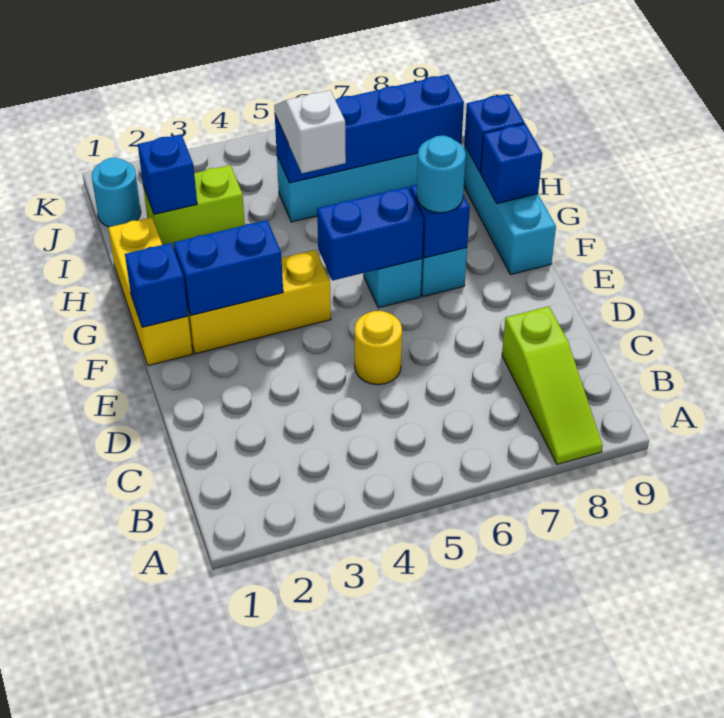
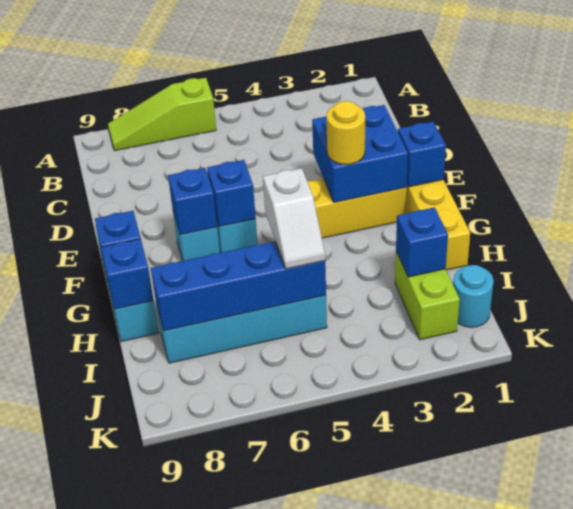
lime slope A8:C8 level 1 top C -> lime slope A6:A8 level 1 top 6
yellow round brick D5 level 1 -> yellow round brick F3 level 3
blue brick F2:F3 level 2 -> blue brick E2:F3 level 2
blue brick F5:F6 level 2 -> blue brick F6 level 2
cyan round brick F7 level 3 -> none
lime brick I2:I3 level 1 -> lime brick I2:J2 level 1

